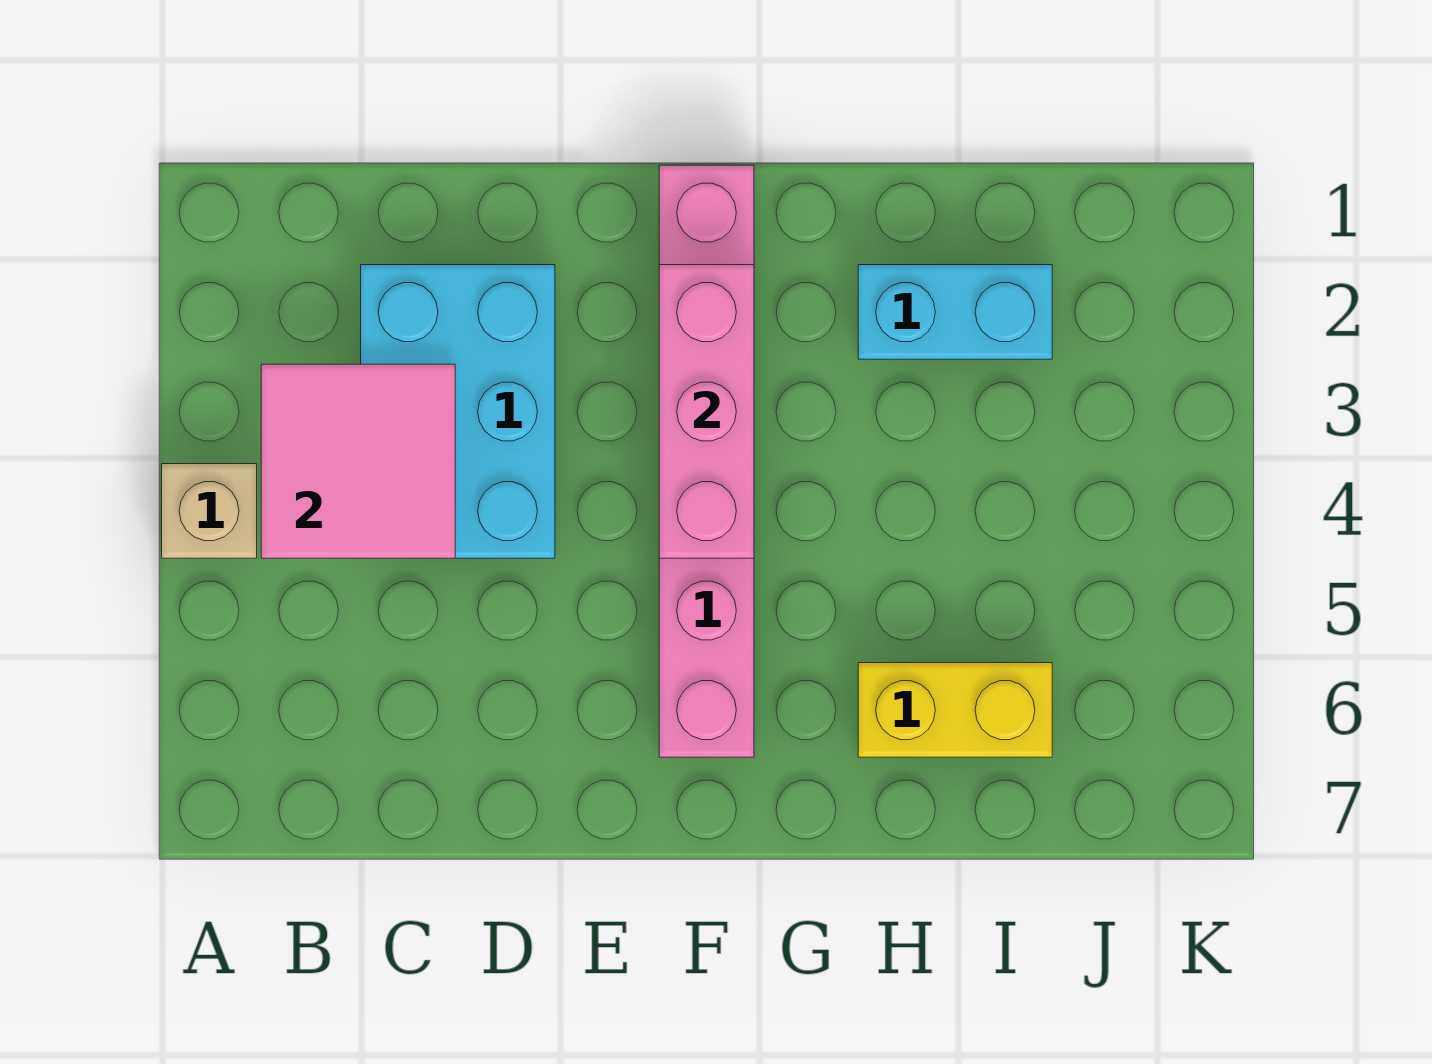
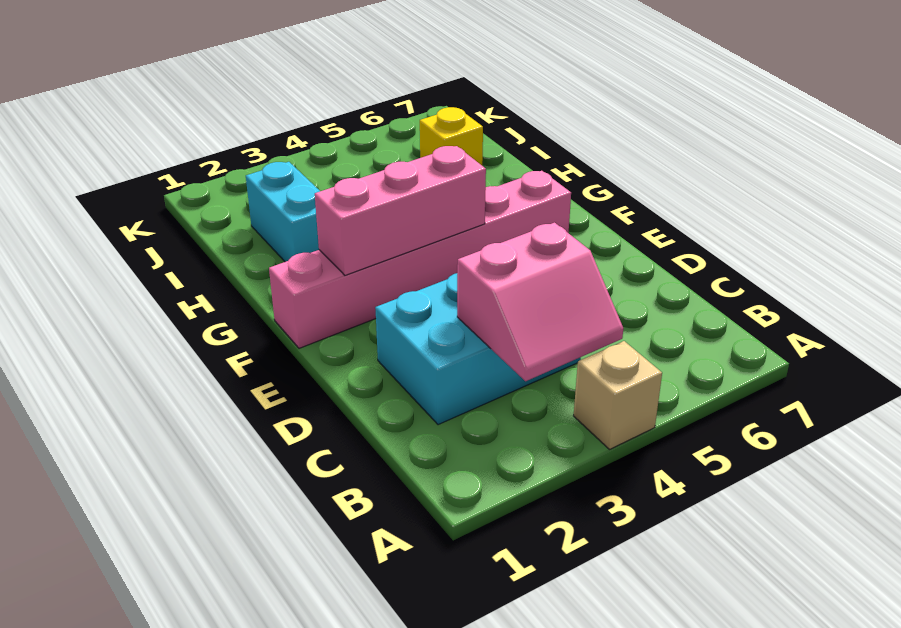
pink tile B3:C4 level 2 -> pink slope B3:C4 level 2 top C
yellow brick H6:I6 level 1 -> yellow brick I6 level 1

